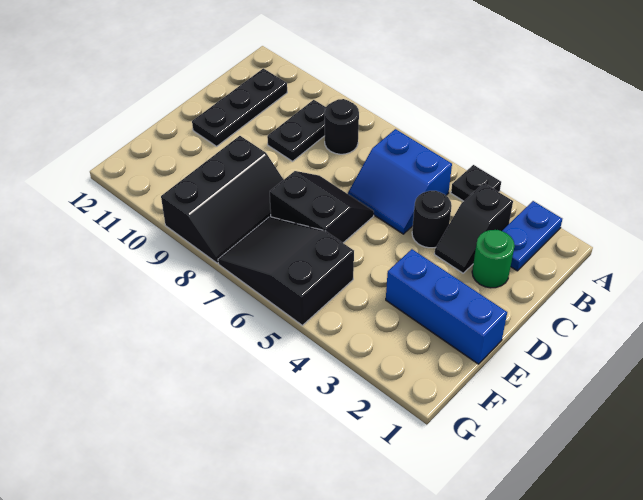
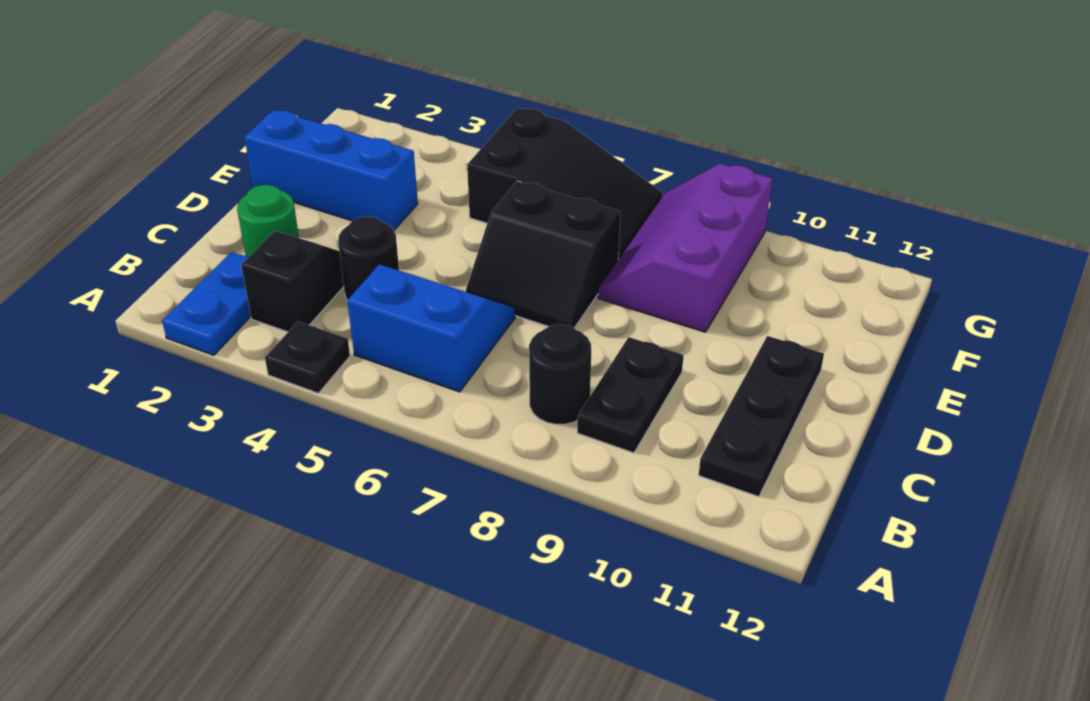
black slope E8:G9 level 1 top 9 -> purple slope E8:G9 level 1 top 9

